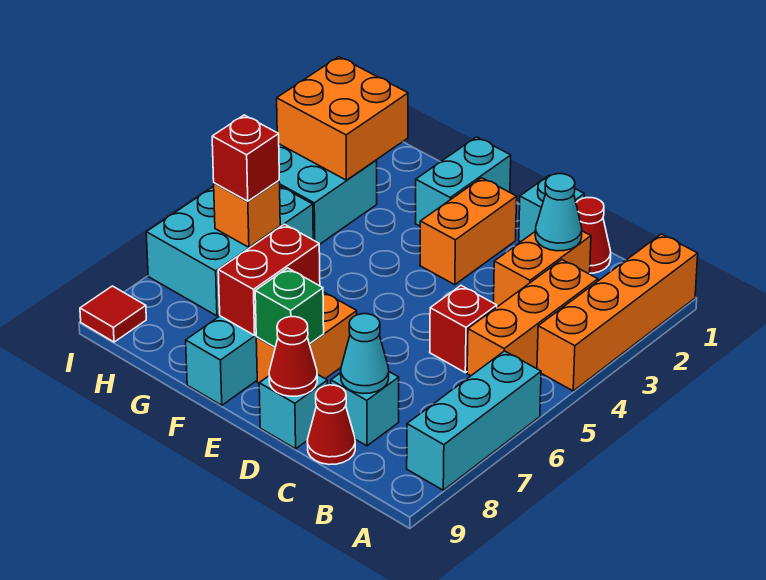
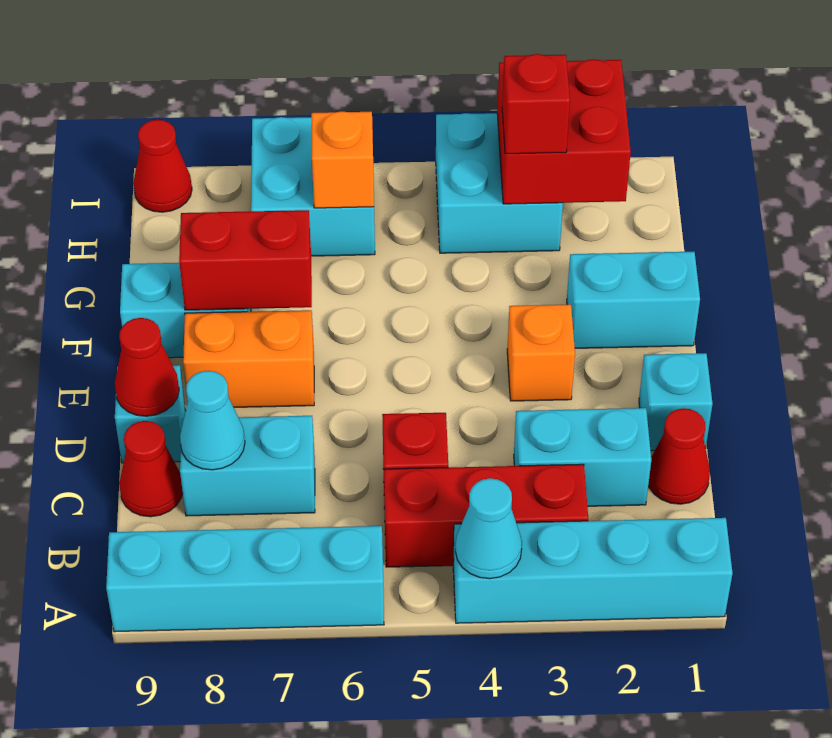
orange brick A1:A4 level 1 -> cyan brick A1:A4 level 1
cyan brick A6:A8 level 1 -> cyan brick A6:A9 level 1
orange brick B3:B5 level 1 -> red brick B3:B5 level 1
orange brick C2:C3 level 1 -> cyan brick C2:C3 level 1
cyan cone C2 level 2 -> cyan cone A4 level 2
cyan brick C8 level 1 -> cyan brick C7:C8 level 1
orange brick E2:E3 level 1 -> orange brick E3 level 1
green brick E8 level 2 -> none
orange brick H2:I3 level 2 -> red brick H2:I3 level 2
cyan brick H5:I7 level 1 -> cyan brick H6:I7 level 1
red brick H6 level 3 -> red brick H3 level 3
red tile I9 level 1 -> red cone I9 level 1

